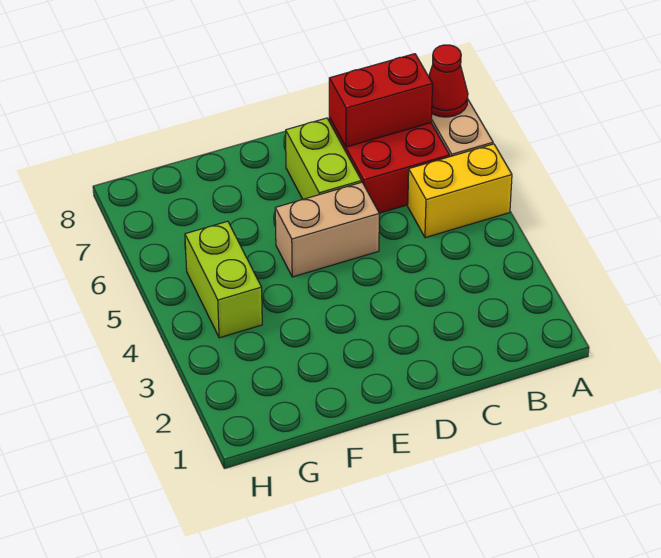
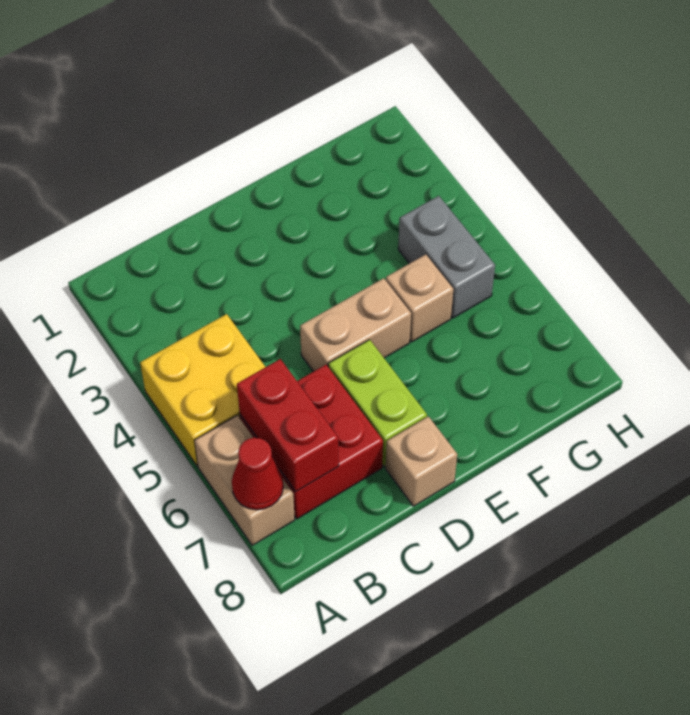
yellow brick A5:B5 level 1 -> yellow brick A4:B5 level 1
red brick B7:C7 level 2 -> red brick B6:B7 level 2
none -> tan brick D8 level 1
none -> tan brick F5 level 1
lime brick G4:G5 level 1 -> grey brick G4:G5 level 1

